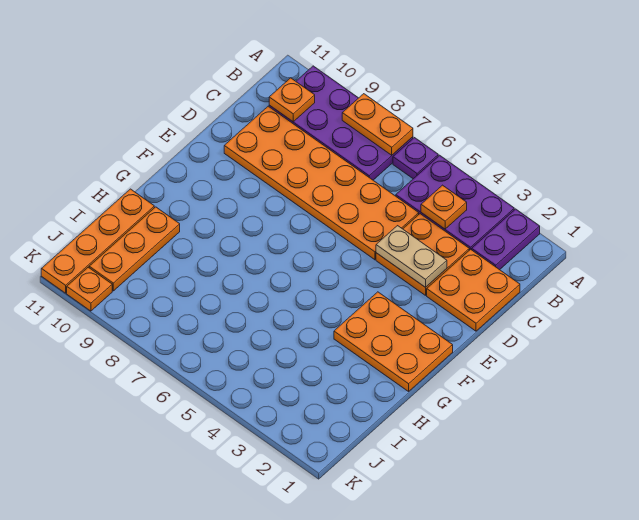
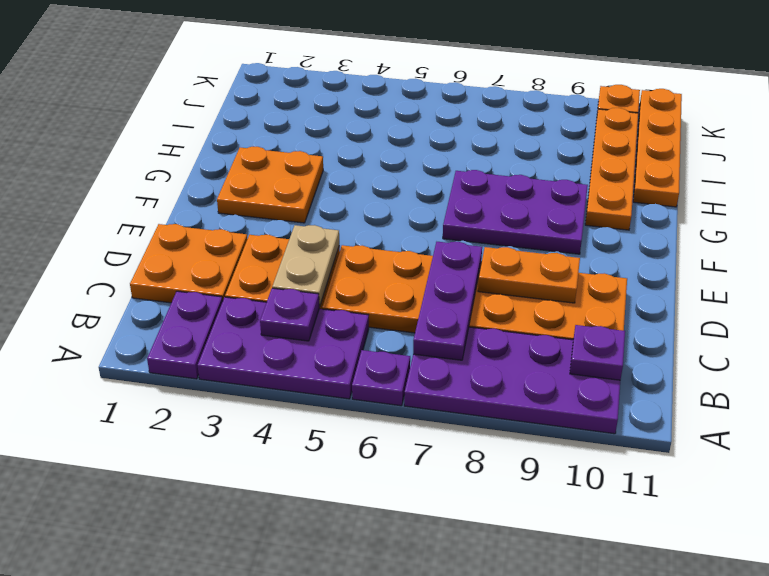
orange plate A7:A8 level 2 -> orange plate D8:D9 level 2
orange plate B4 level 2 -> purple plate B4 level 2
none -> purple plate B7:D7 level 2
orange plate B10 level 2 -> purple plate B10 level 2
tan plate D3:D4 level 2 -> tan plate C4:D4 level 2
orange plate F1:G3 level 1 -> orange plate F2:G3 level 1
none -> purple plate F7:G9 level 1
orange plate H10:J10 level 1 -> orange plate G10:J10 level 1

